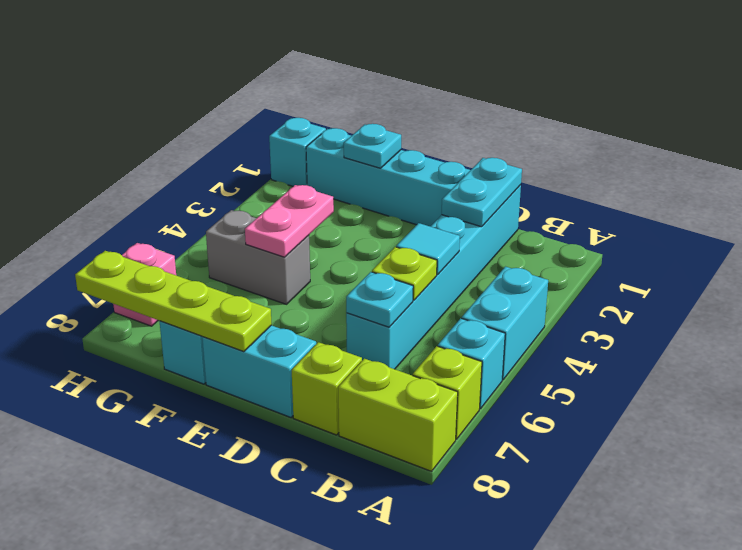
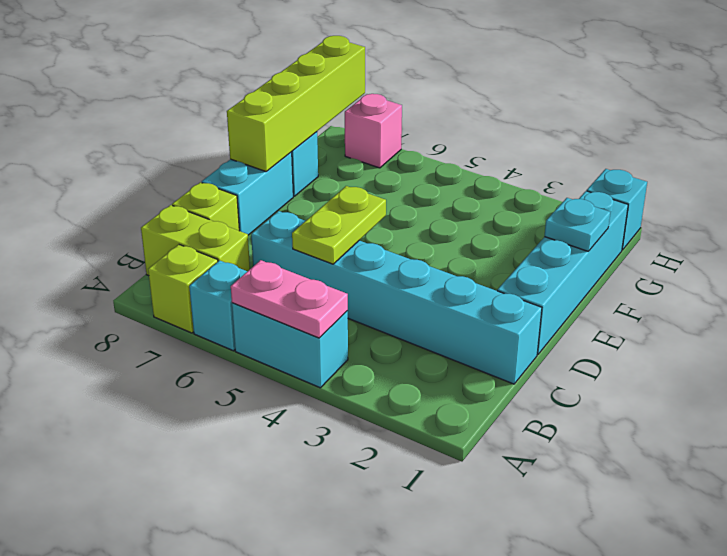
lime brick A8:B8 level 1 -> lime brick B7:B8 level 1
cyan plate C1:C2 level 2 -> none
cyan tile C4 level 2 -> none
lime plate C5 level 2 -> lime plate C5:D5 level 2
cyan plate C6 level 2 -> none
lime plate E8:H8 level 2 -> lime brick E8:H8 level 2
pink plate F4:F5 level 2 -> pink plate A4:A5 level 2
grey brick F5:G5 level 1 -> none

